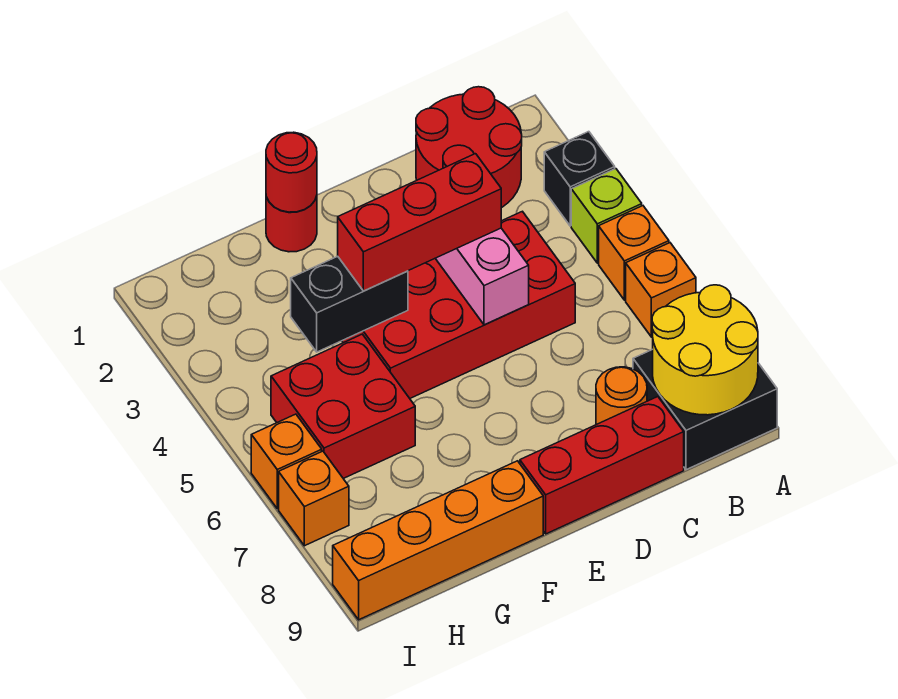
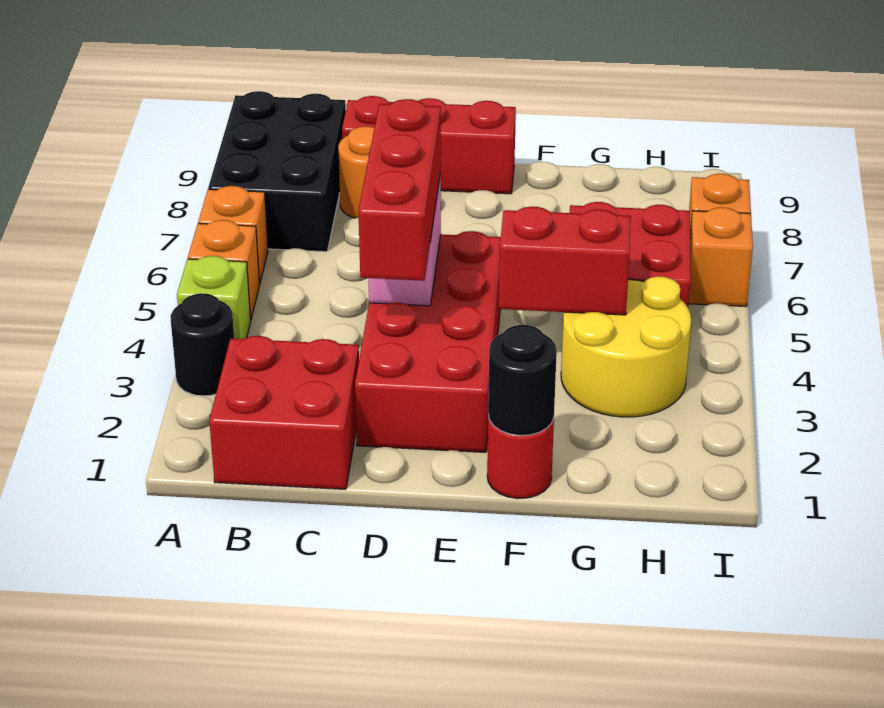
black brick A3 level 1 -> black round brick A3 level 1
black brick A8:B9 level 1 -> black brick A7:B9 level 1
yellow round brick A8:B9 level 2 -> yellow round brick G3:H4 level 1
red round brick B1:C2 level 1 -> red brick B1:C2 level 1
red brick C4:F5 level 1 -> red brick D2:E5 level 1
red brick D4:F4 level 3 -> red brick D3:D5 level 3
red round brick F1 level 2 -> black round brick F1 level 2
black brick F4:G4 level 2 -> red brick F4:G4 level 2
orange brick F9:I9 level 1 -> none

